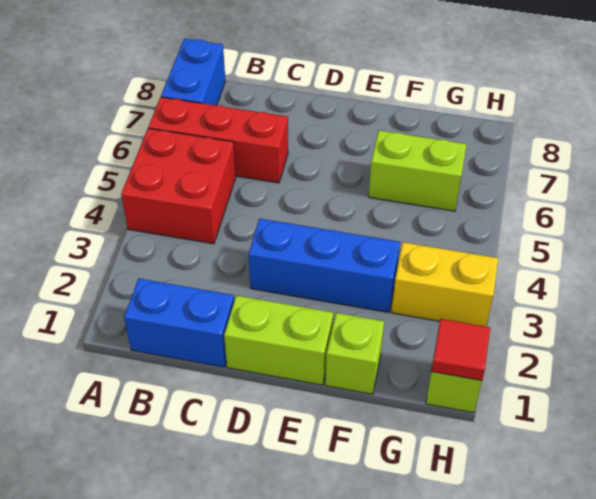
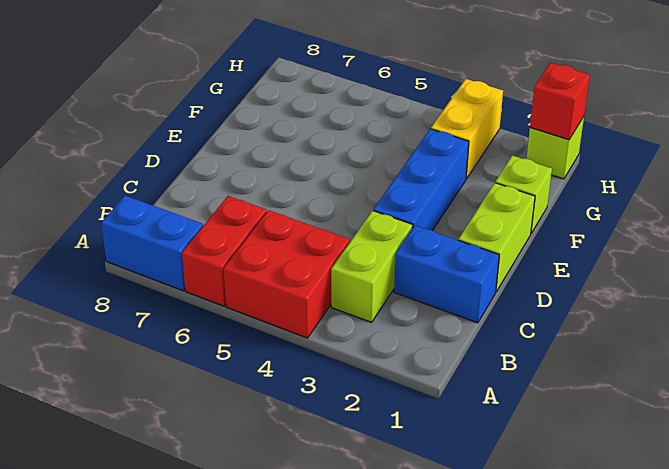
red brick A6:C6 level 1 -> red brick A6:B6 level 1
blue brick B1:C1 level 1 -> blue brick C1:C2 level 1
lime brick F6:G6 level 1 -> lime brick B3:C3 level 1
red tile H1 level 2 -> red brick H1 level 2

